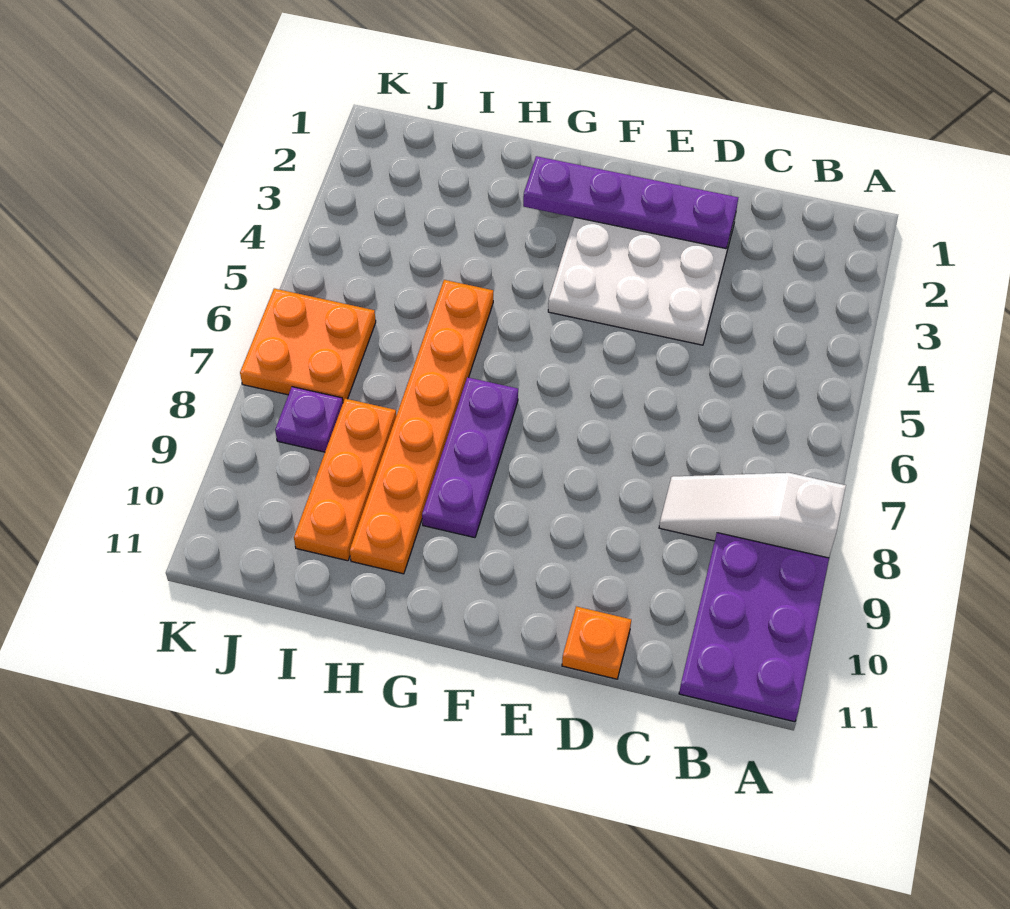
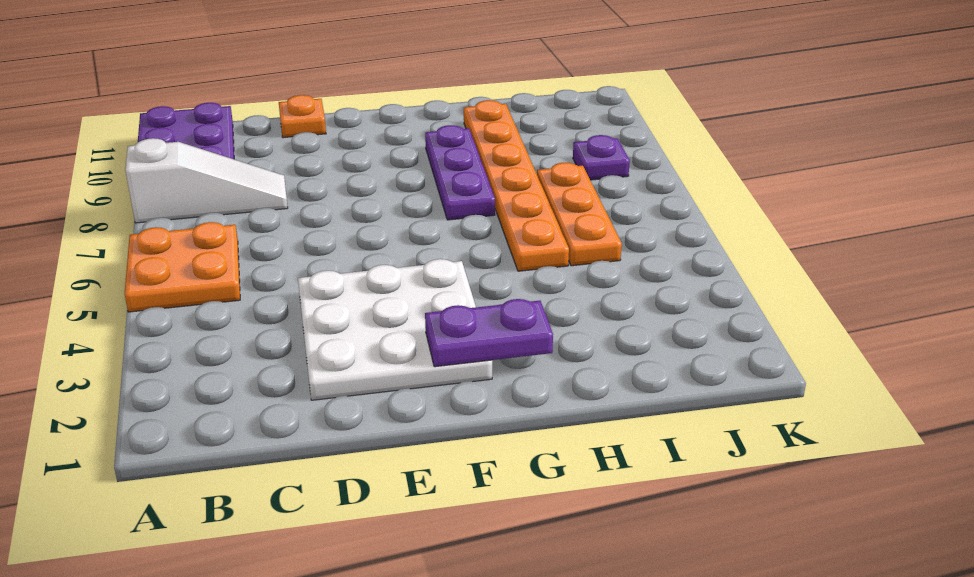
purple plate D2:G2 level 2 -> purple plate F2:G2 level 2
orange plate I8:I10 level 1 -> orange plate I5:I7 level 1
orange plate J6:K7 level 1 -> orange plate A5:B6 level 1

